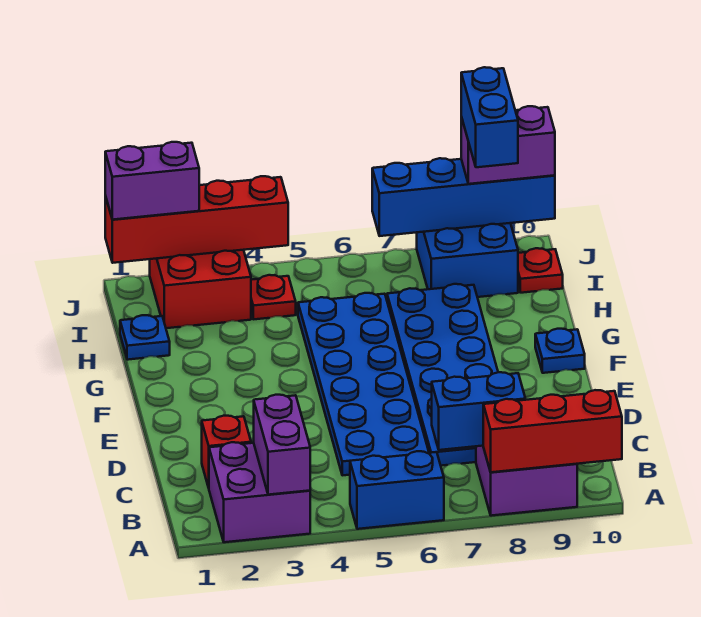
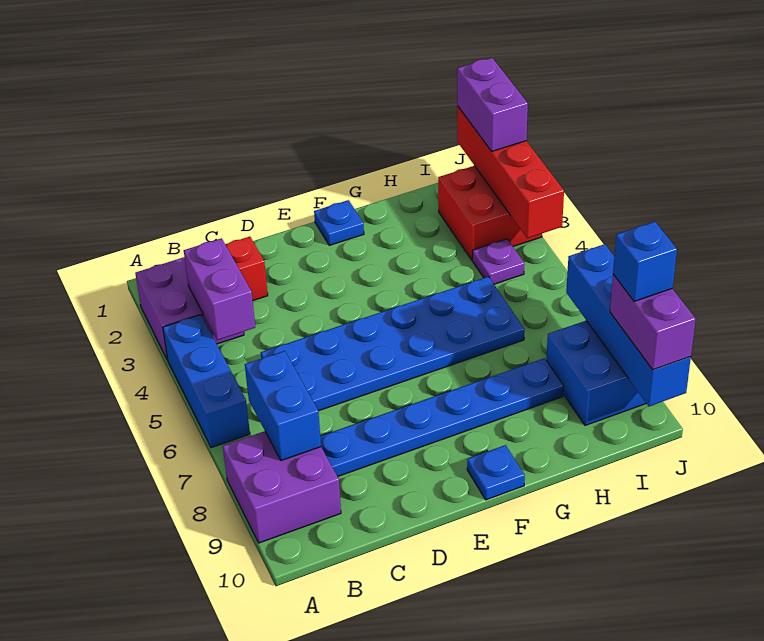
purple brick A3:B3 level 2 -> purple brick B3:B4 level 2
blue brick A5:A6 level 1 -> blue brick A4:A6 level 1
red brick A8:A10 level 2 -> none
blue plate C7:H8 level 1 -> blue plate C8:H8 level 1
blue plate H1 level 1 -> blue plate F1 level 1
red plate I4 level 1 -> purple plate I4 level 1
blue brick I9:J9 level 4 -> blue brick J9 level 4
red plate I10 level 1 -> none

